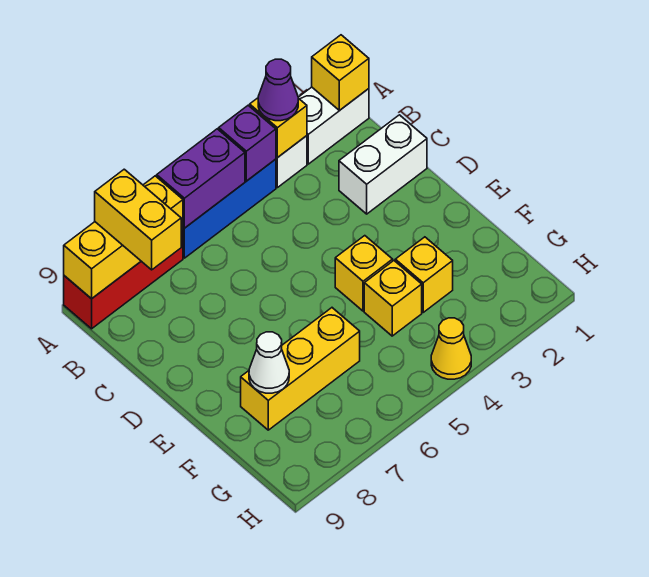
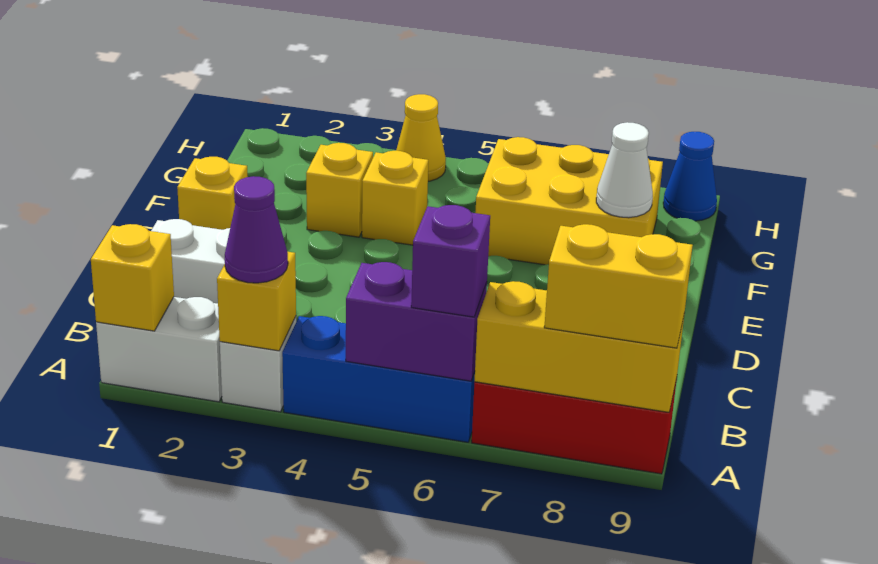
purple brick A4 level 2 -> purple brick A6 level 3
yellow brick A8:B8 level 3 -> yellow brick A8:A9 level 3
yellow brick E4 level 1 -> yellow brick E1 level 1
yellow brick F6:F8 level 1 -> yellow brick F6:G8 level 1
none -> blue cone H9 level 1

